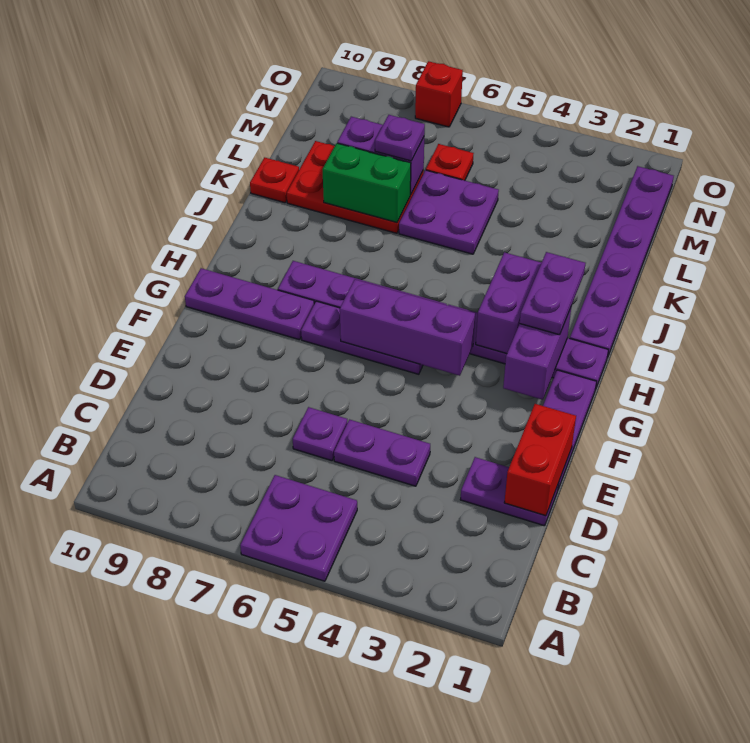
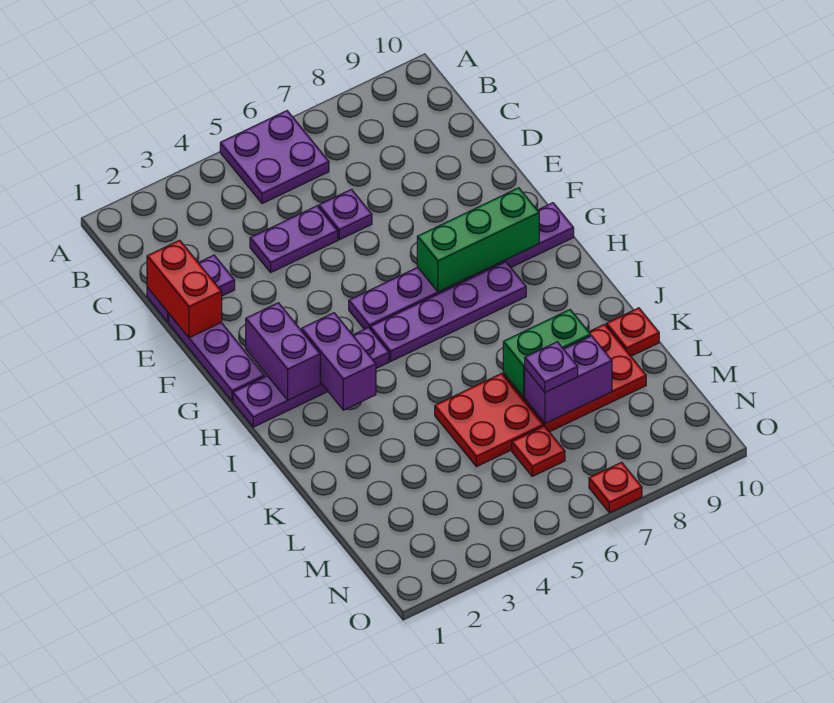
purple brick G4:G6 level 2 -> none
none -> green brick G7:G9 level 2
purple plate H2:I2 level 3 -> none
purple plate I1:N1 level 1 -> none
purple plate K5:L6 level 1 -> red plate K5:L6 level 1
red brick O7 level 1 -> red plate O7 level 1

